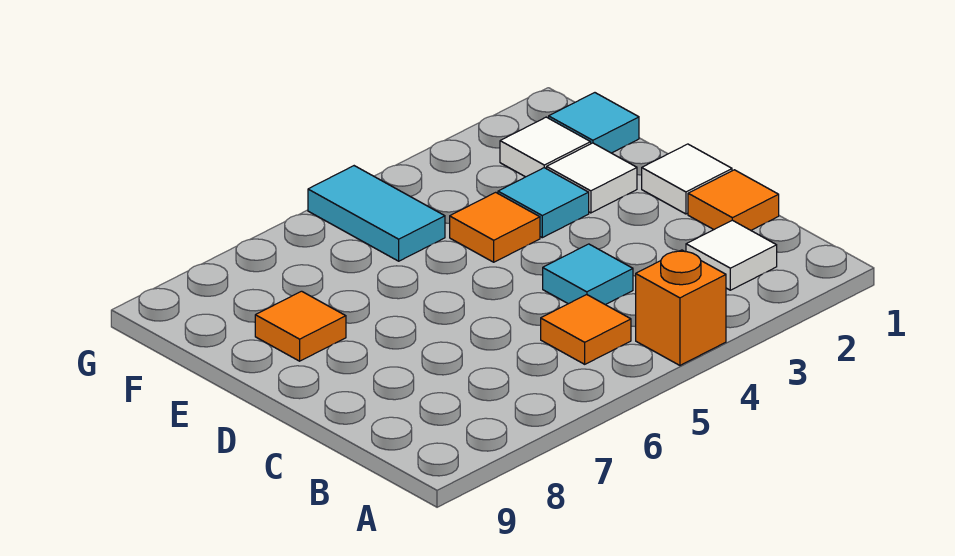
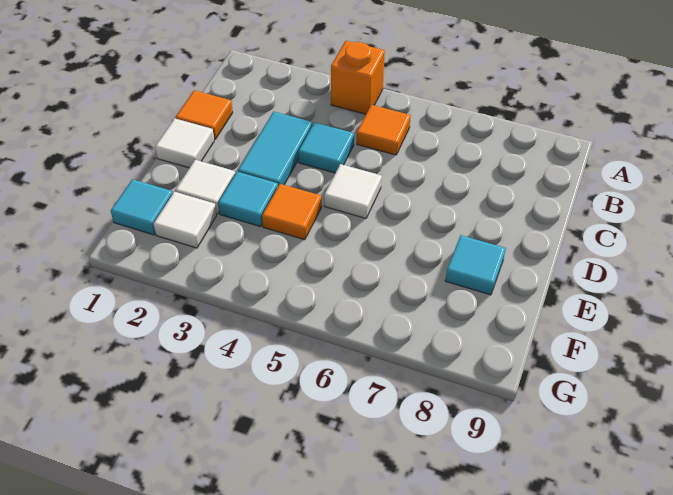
white tile B2 level 1 -> white tile D5 level 1
orange tile E8 level 1 -> cyan tile E8 level 1
cyan tile F5:G5 level 1 -> cyan tile C3:D3 level 1

